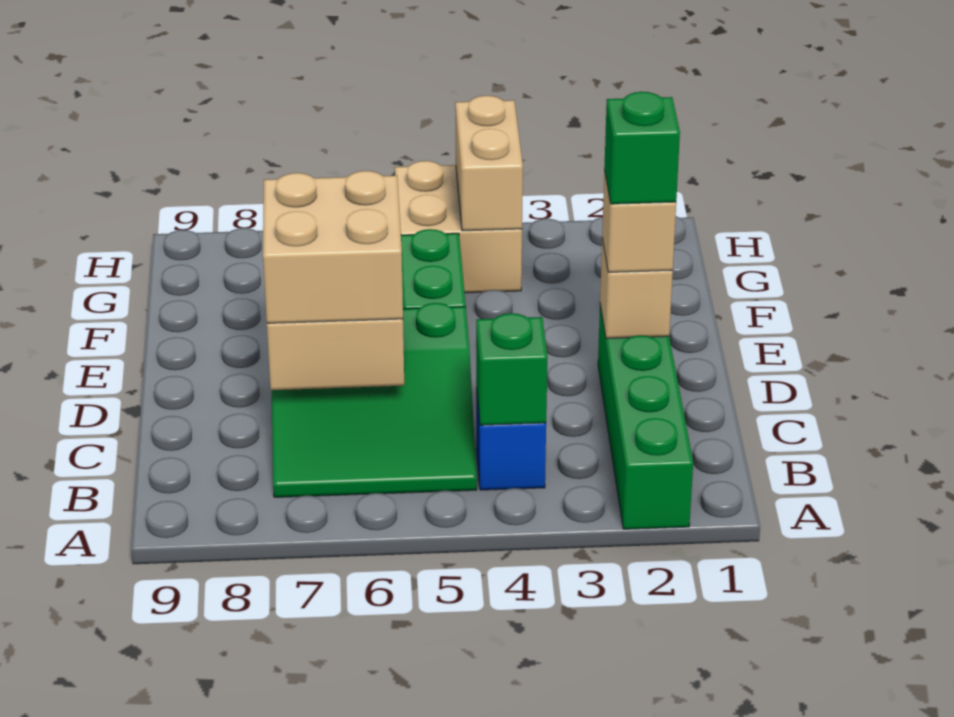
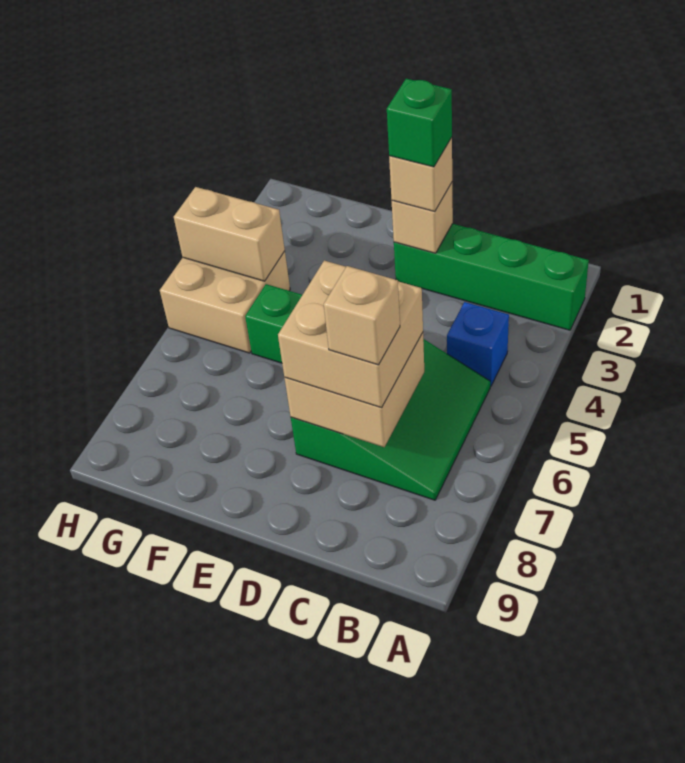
green brick B4 level 2 -> none
none -> tan brick C7 level 4

